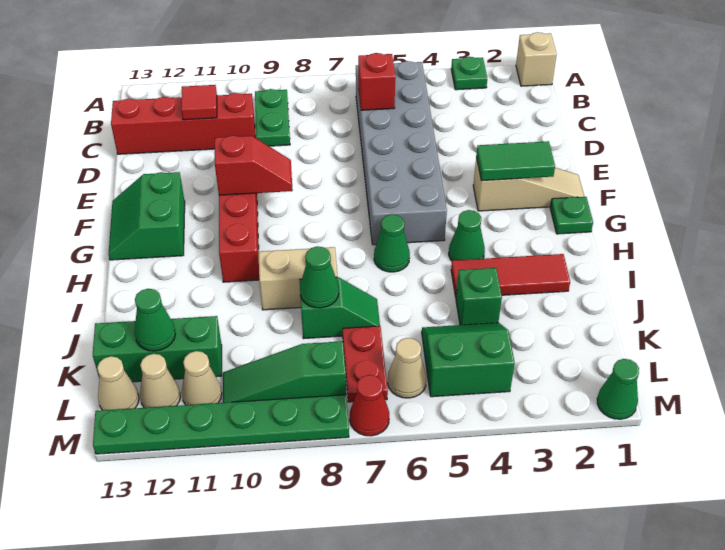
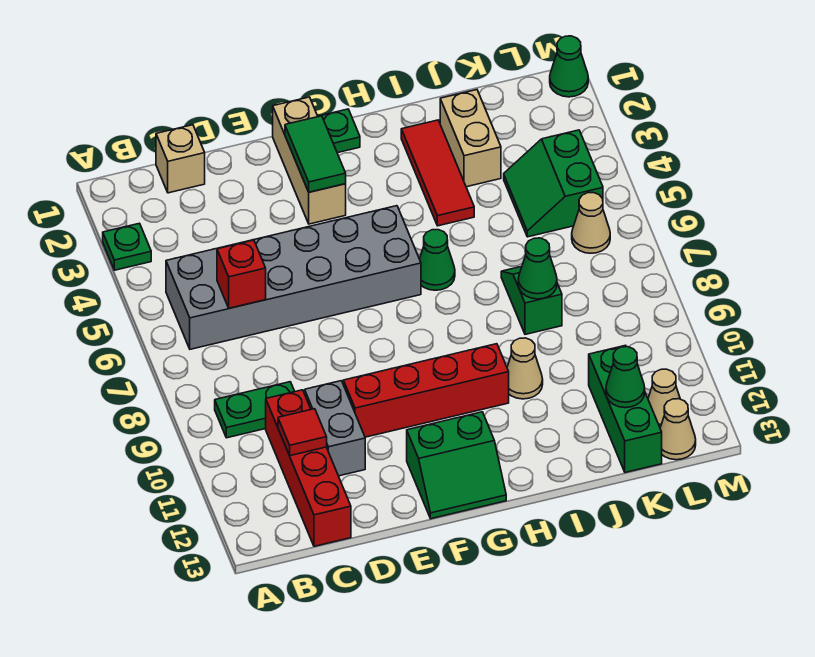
tan brick A1 level 1 -> tan brick C1 level 1
none -> grey brick D10:D11 level 1
tan slope F1:F3 level 1 top 3 -> tan brick F1:F3 level 1
red slope F9:F10 level 2 top 10 -> none
green cone H4 level 1 -> none
tan brick I8:I9 level 1 -> tan brick J2:J3 level 1
green brick J4 level 1 -> none
red plate K7:L7 level 1 -> none
green slope L8:L10 level 1 top 8 -> none
tan cone L11 level 1 -> tan cone I10 level 1
red cone M7 level 1 -> none
green plate M8:M13 level 1 -> none

